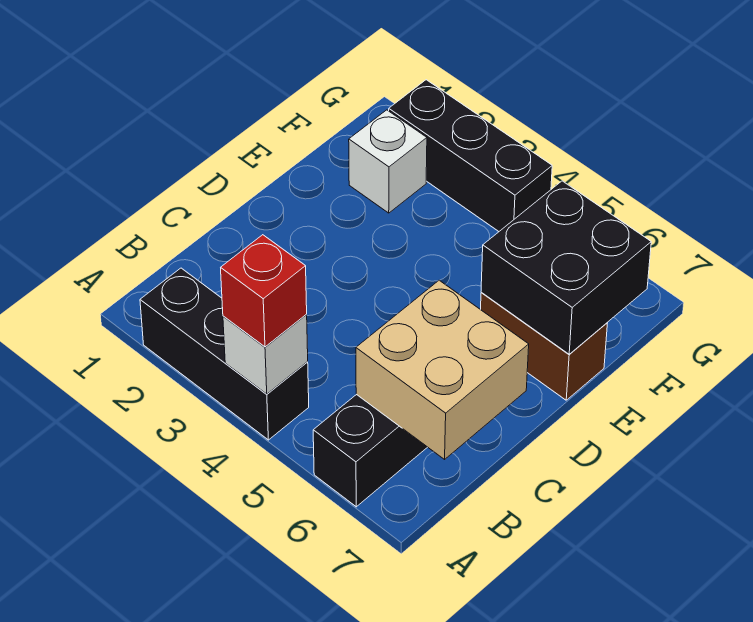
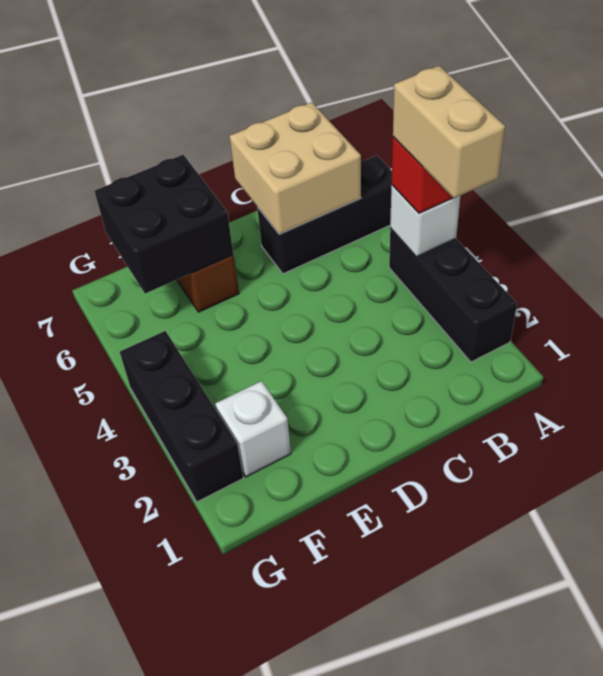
none -> tan brick A3:A4 level 4

